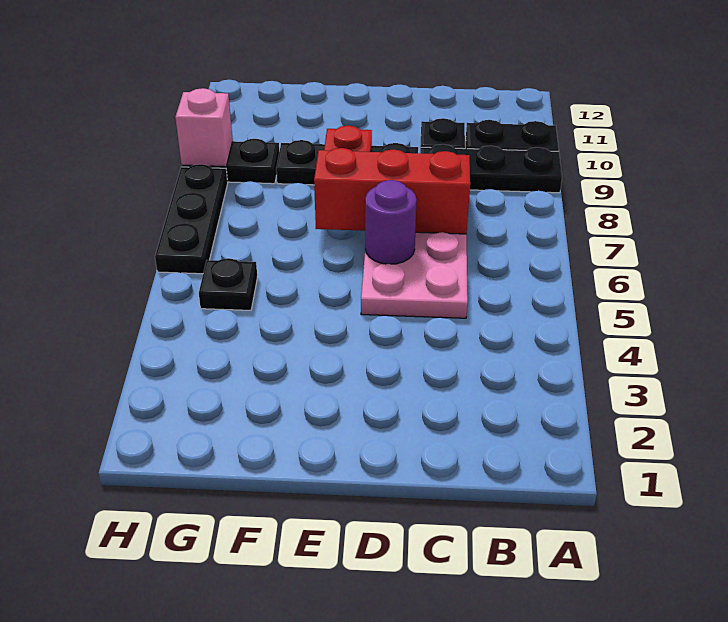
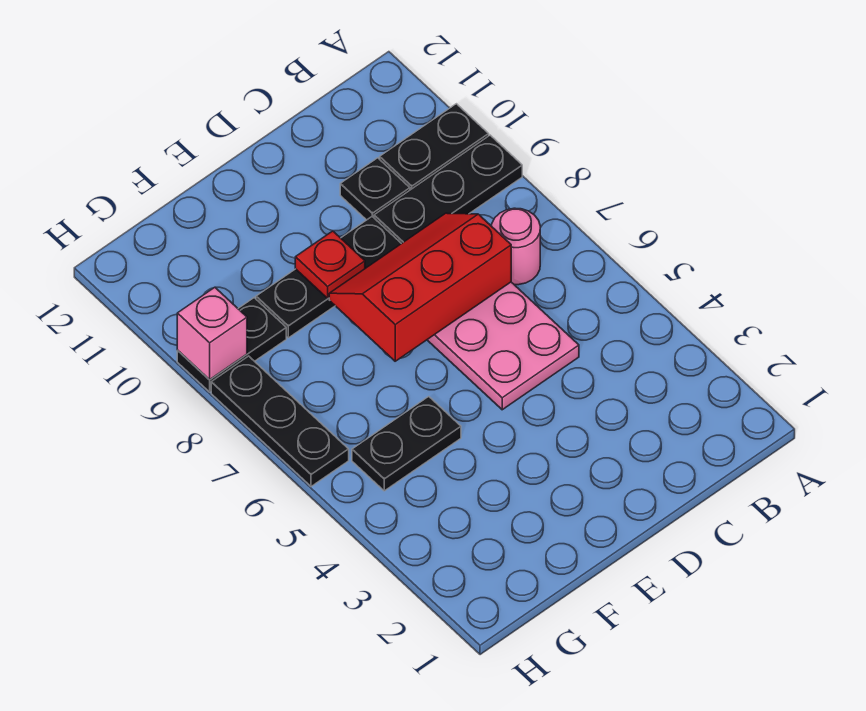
none -> pink round brick B7 level 1
purple round brick D6 level 2 -> none
black plate G5 level 1 -> black plate F5:G5 level 1

